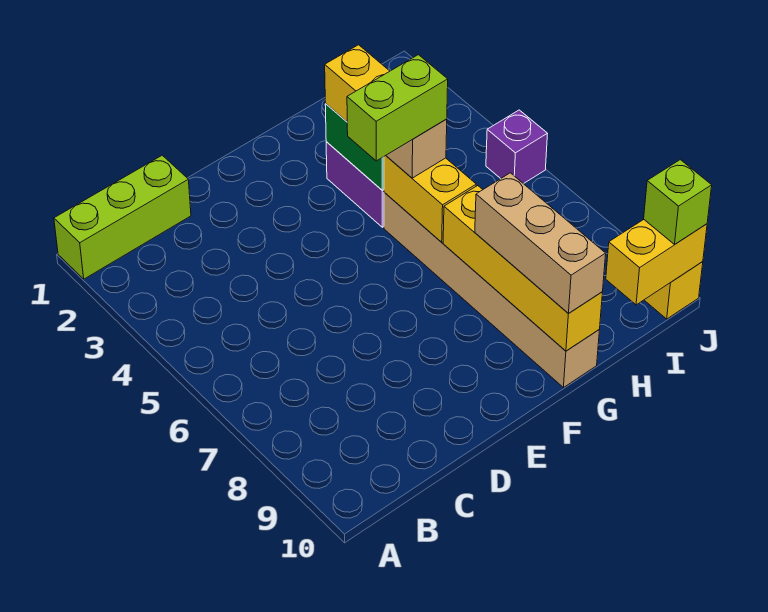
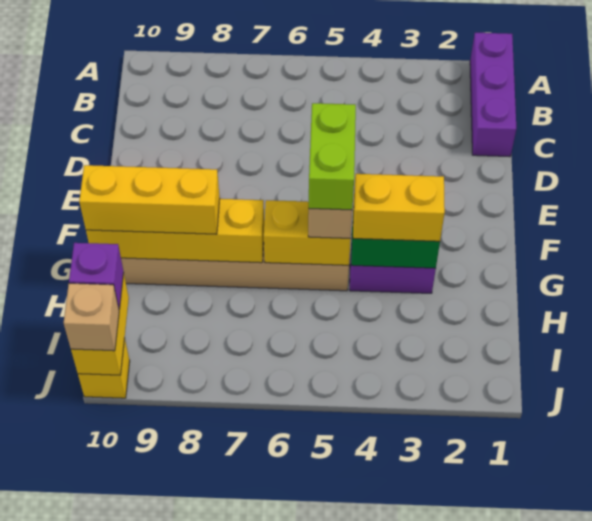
lime brick A1:C1 level 1 -> purple brick A1:C1 level 1
tan brick G8:G10 level 3 -> yellow brick G8:G10 level 3
purple brick J5 level 1 -> purple brick I10 level 3
lime brick J10 level 3 -> tan brick J10 level 3

